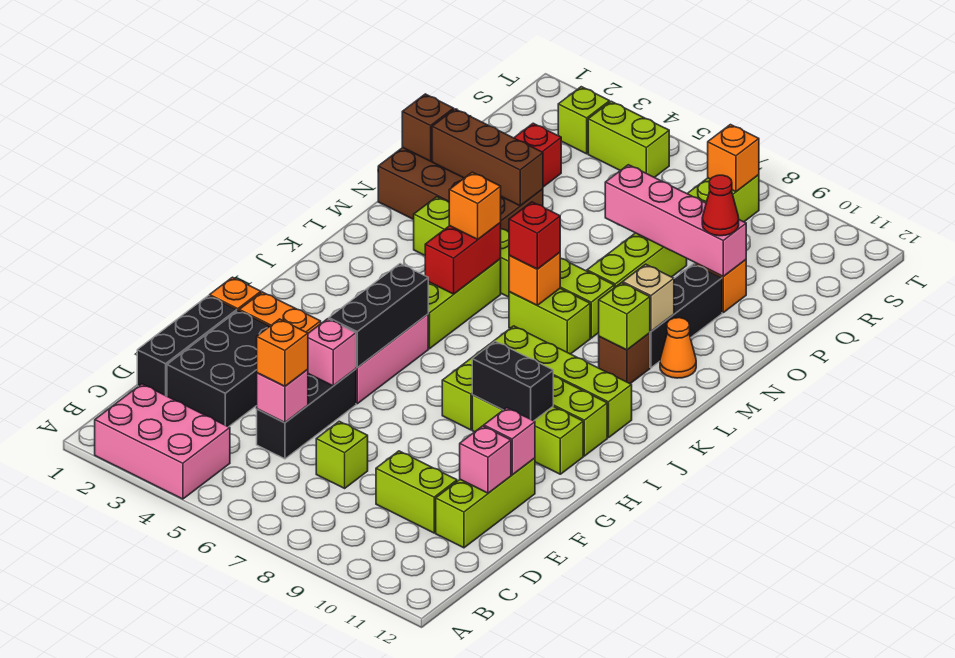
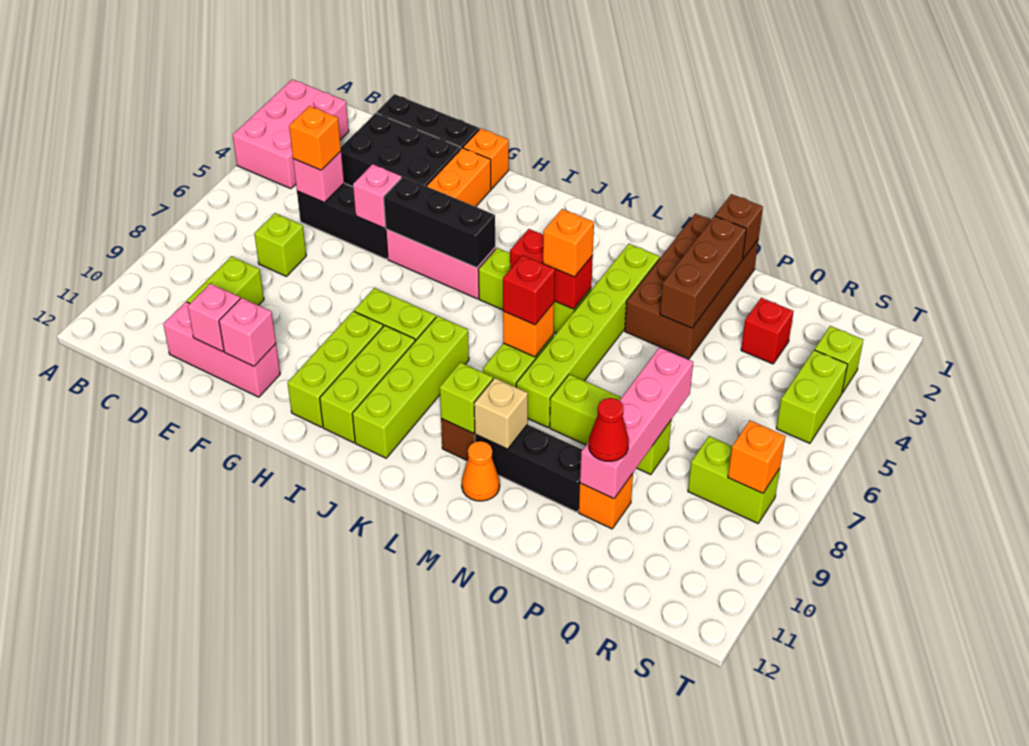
lime brick D11:F11 level 1 -> pink brick D11:F11 level 1
black brick H9:H10 level 2 -> none

